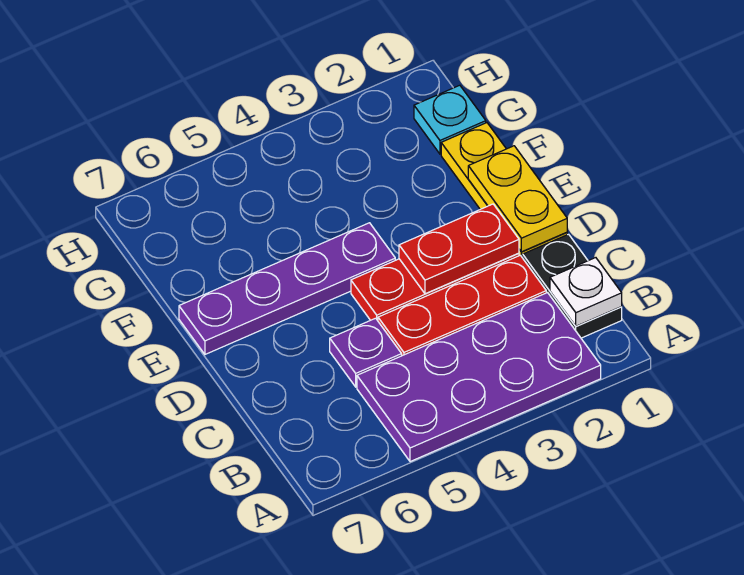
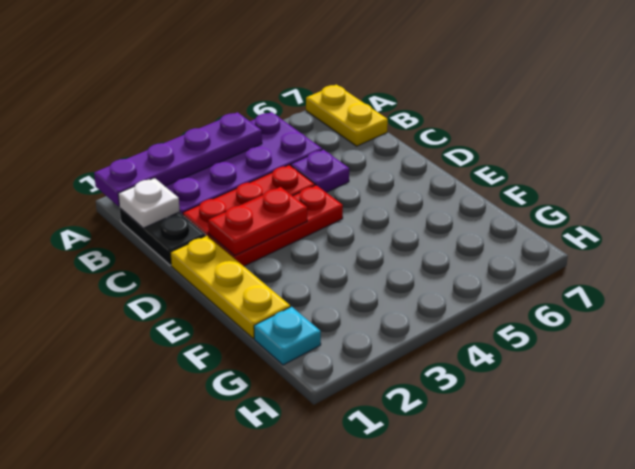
yellow plate D1:E1 level 2 -> yellow plate A7:B7 level 1
purple plate E4:E7 level 1 -> purple plate A1:A4 level 2

